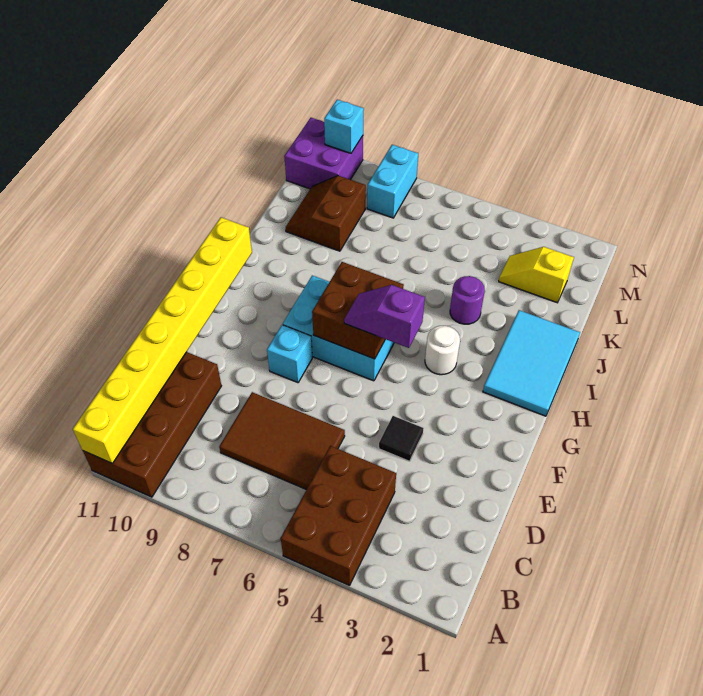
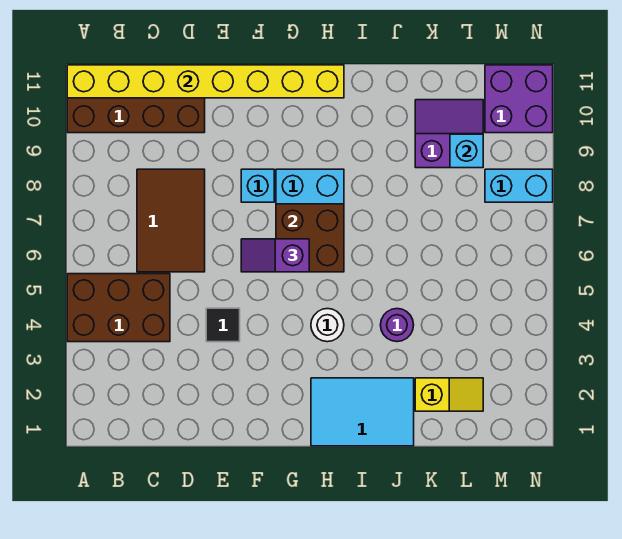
purple slope G5:G6 level 3 top 5 -> purple slope F6:G6 level 3 top G
brown slope K9:L10 level 1 top 9 -> purple slope K9:L10 level 1 top 9
yellow slope L2:L3 level 1 top 2 -> yellow slope K2:L2 level 1 top K
cyan brick N10 level 2 -> cyan brick L9 level 2

